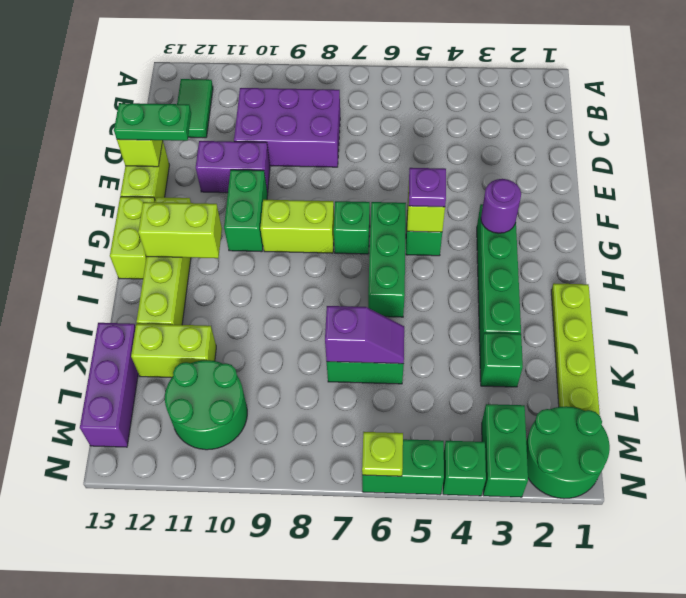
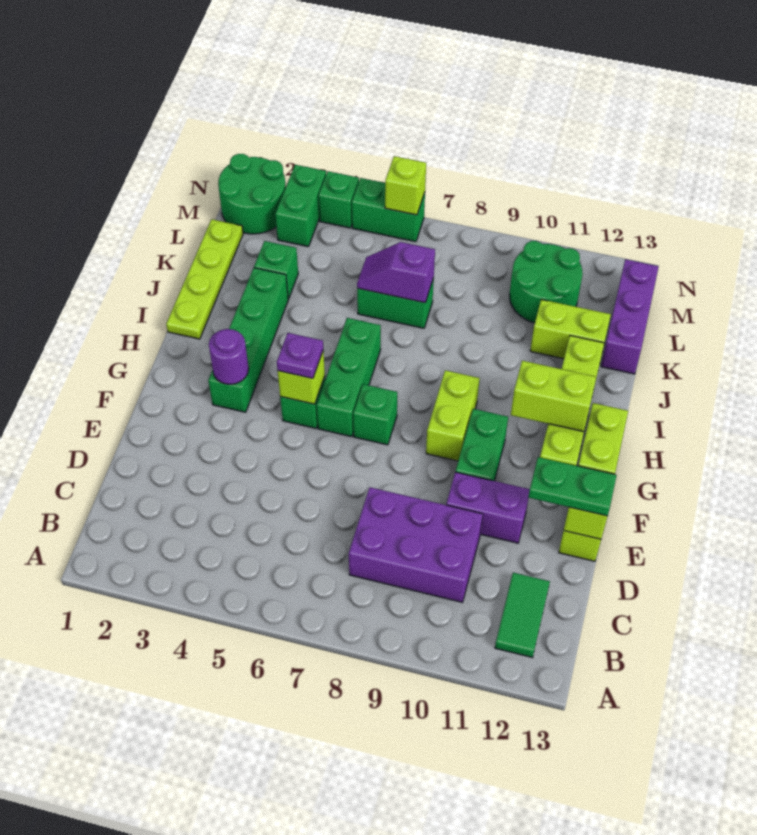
lime brick G8:G9 level 1 -> lime brick G9:H9 level 1
lime plate N6 level 2 -> lime brick N6 level 2

